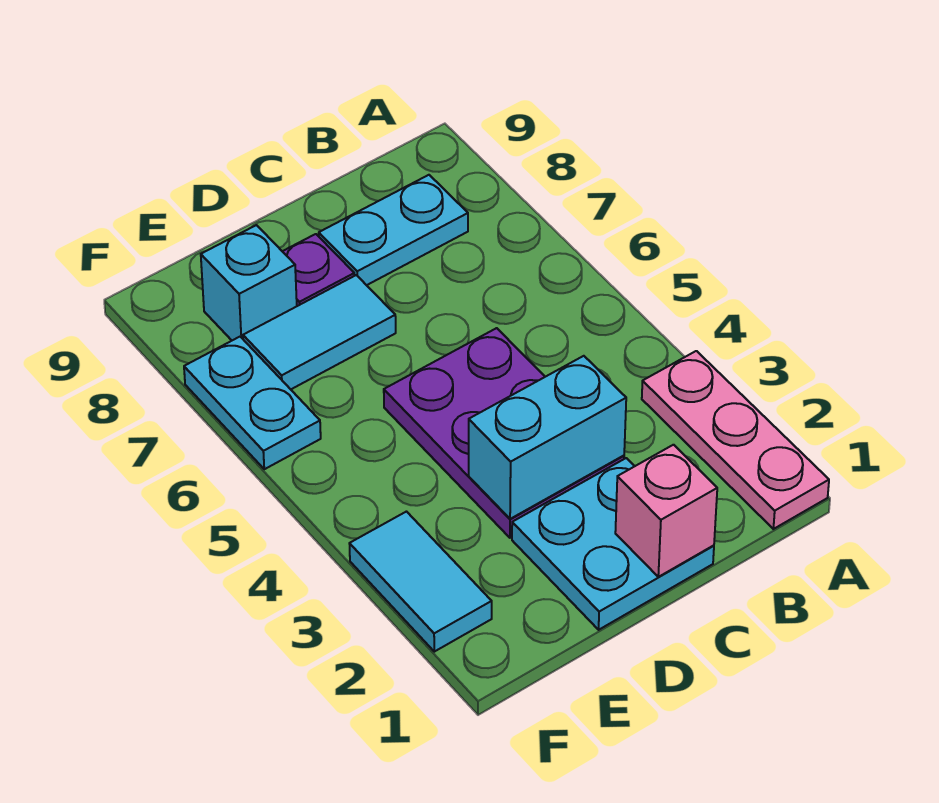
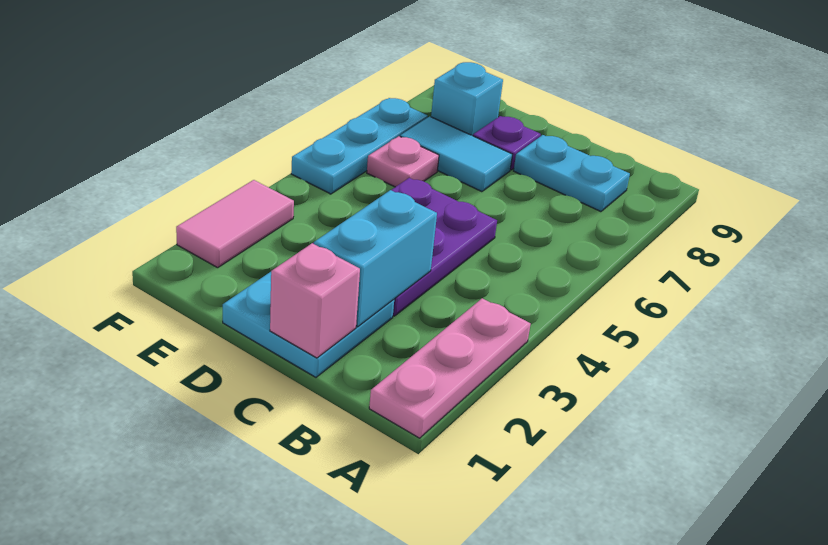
cyan brick C3:D3 level 2 -> cyan brick C2:C3 level 2
none -> pink plate E6 level 1
cyan tile F2:F3 level 1 -> pink tile F2:F3 level 1
cyan plate F6:F7 level 1 -> cyan plate F5:F7 level 1

